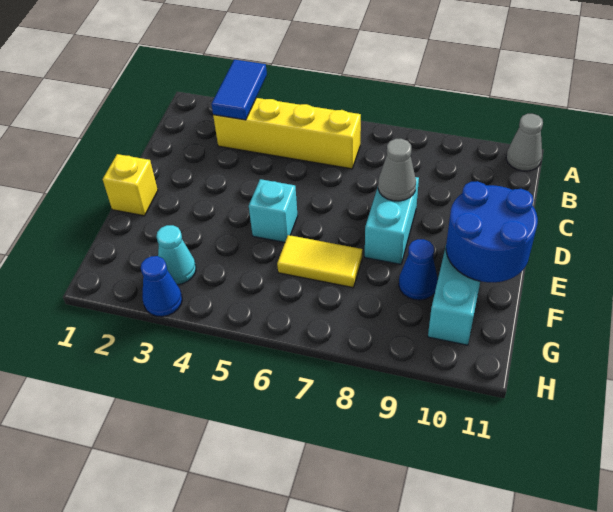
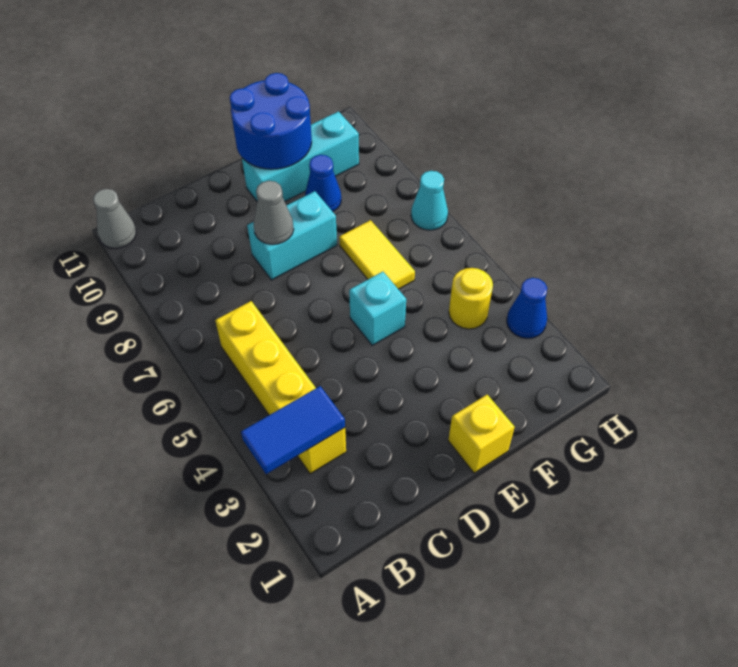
cyan cone G3 level 1 -> cyan cone H7 level 1
none -> yellow round brick G4 level 1

